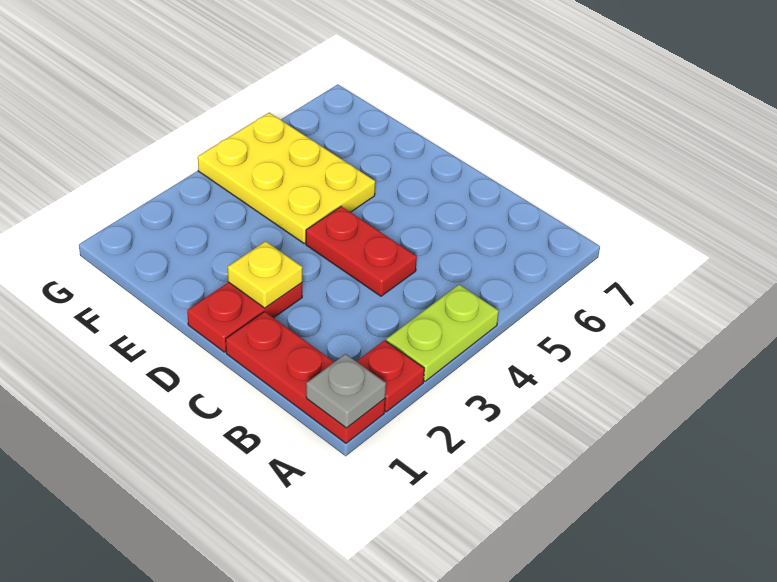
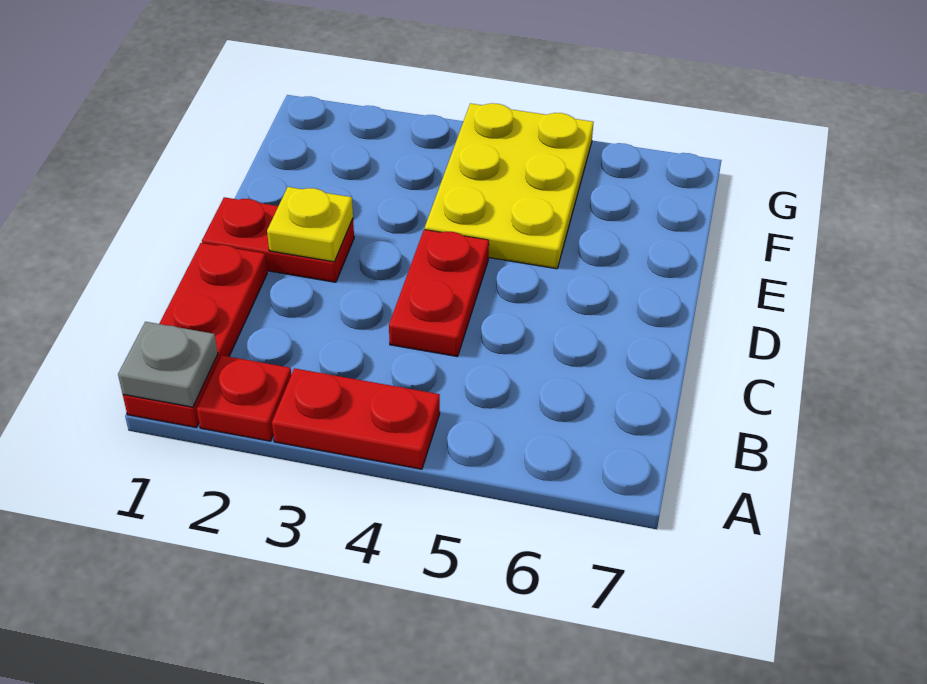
lime plate A3:A4 level 1 -> red plate A3:A4 level 1

